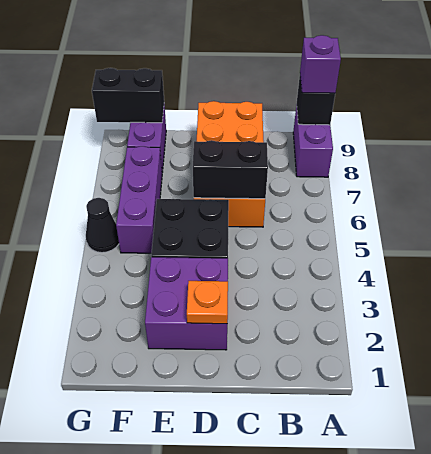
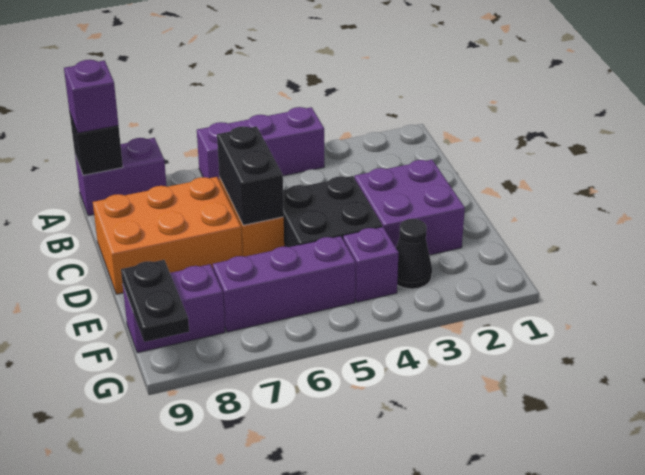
none -> purple brick A4:A6 level 1
orange plate D2 level 2 -> none
none -> purple brick F4 level 1
black brick F9:G9 level 2 -> black plate F9:G9 level 2
black cone G5 level 1 -> black cone F3 level 1

